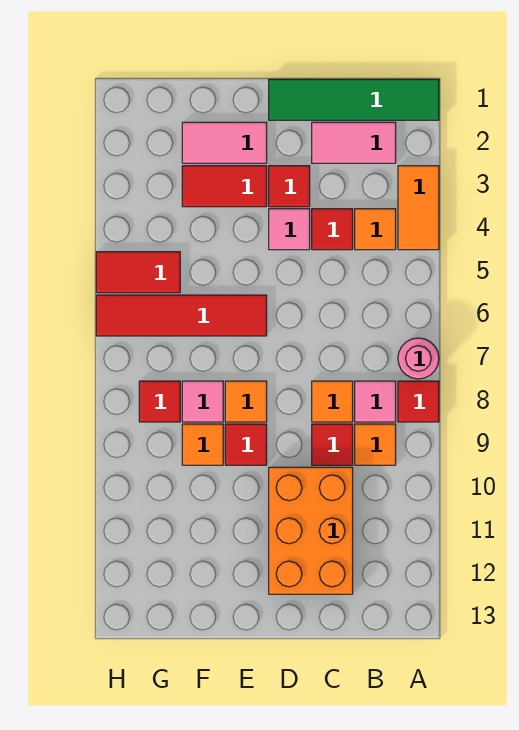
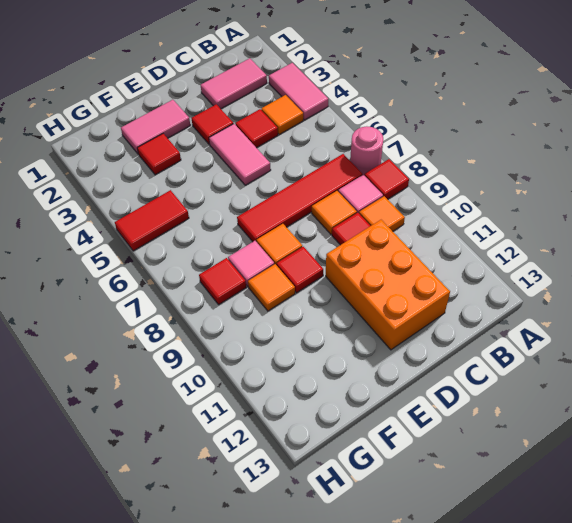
green tile A1:D1 level 1 -> none
orange tile A3:A4 level 1 -> pink tile A3:A4 level 1
pink tile D4 level 1 -> pink tile D4:D5 level 1
red tile E3:F3 level 1 -> red tile F3 level 1
red tile E6:H6 level 1 -> red tile B7:E7 level 1

